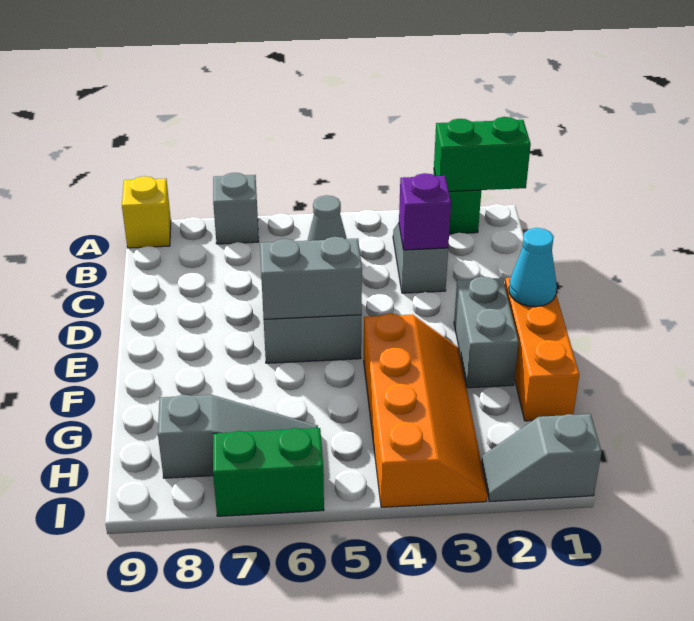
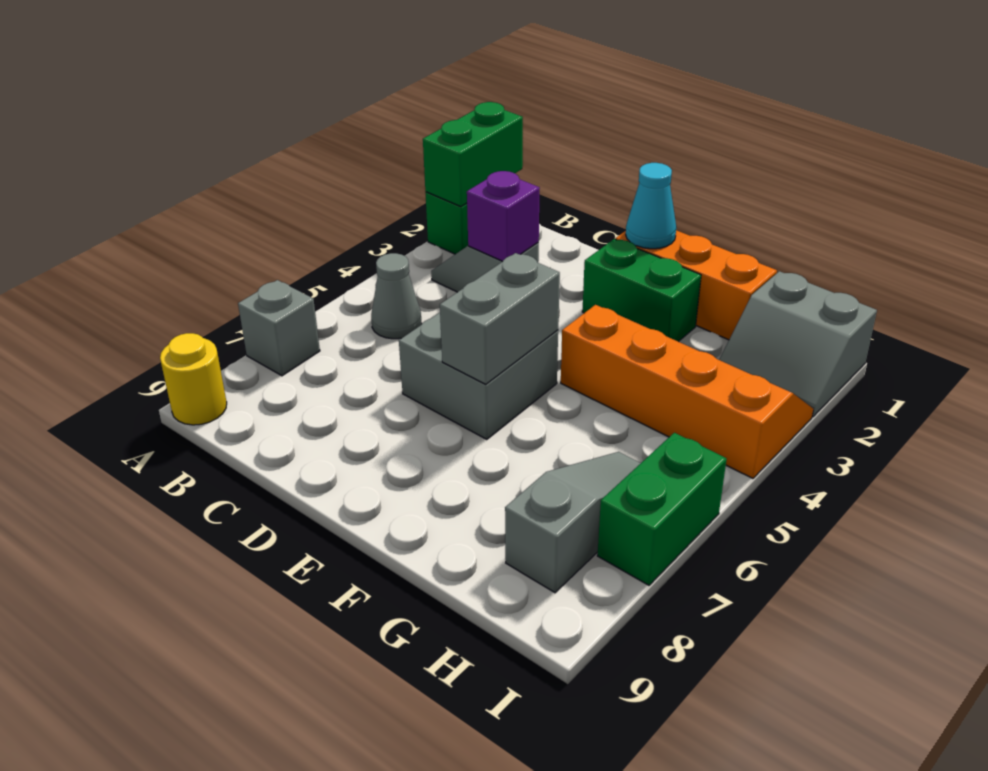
yellow brick A9 level 1 -> yellow round brick A9 level 1
grey brick E2:F2 level 1 -> green brick E2:F2 level 1
grey slope I1:I2 level 1 top 1 -> grey slope H1:I2 level 1 top 1

